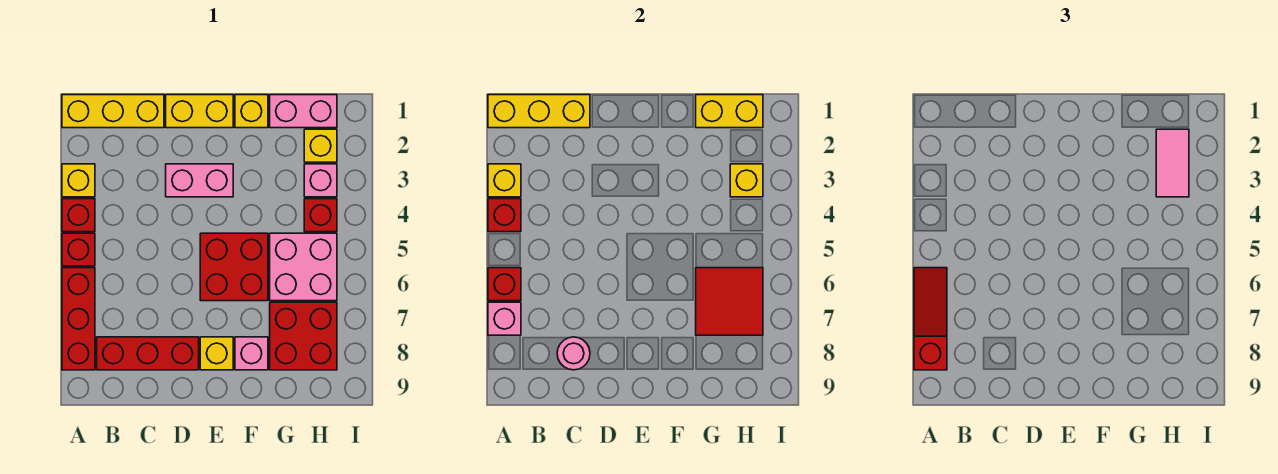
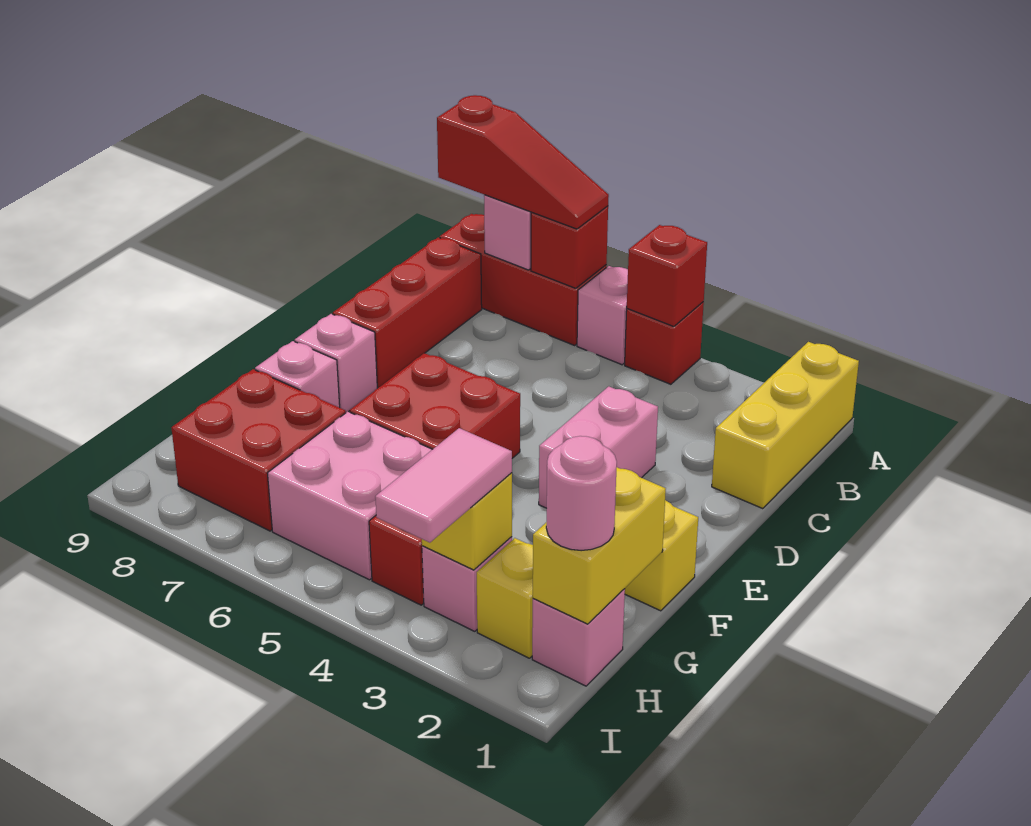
yellow brick A1:C1 level 2 -> none
yellow brick A3 level 1 -> none
yellow brick A3 level 2 -> none
red brick A5 level 1 -> pink brick A5 level 1
pink round brick C8 level 2 -> pink round brick H1 level 3
yellow brick D1:E1 level 1 -> none
yellow brick E8 level 1 -> pink brick E8 level 1
pink brick G1:H1 level 1 -> pink brick H1 level 1
red tile G6:H7 level 2 -> none
pink tile H2:H3 level 3 -> pink tile H3:I3 level 3

